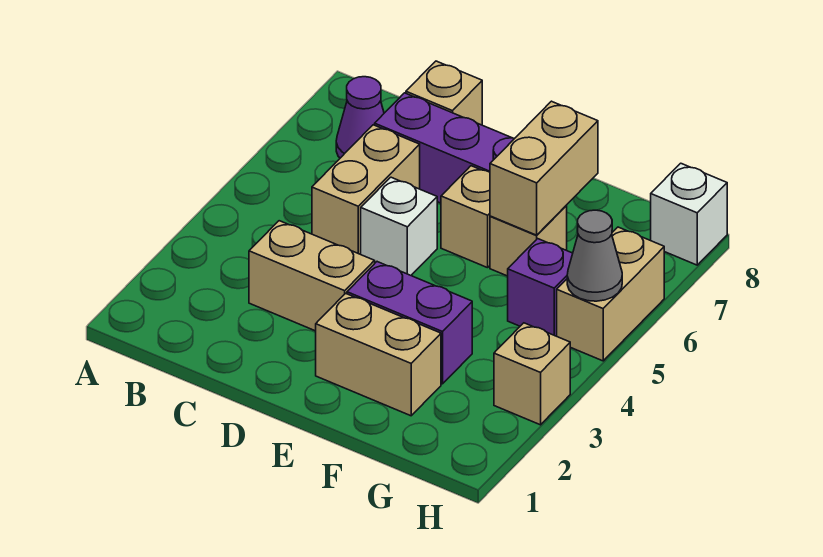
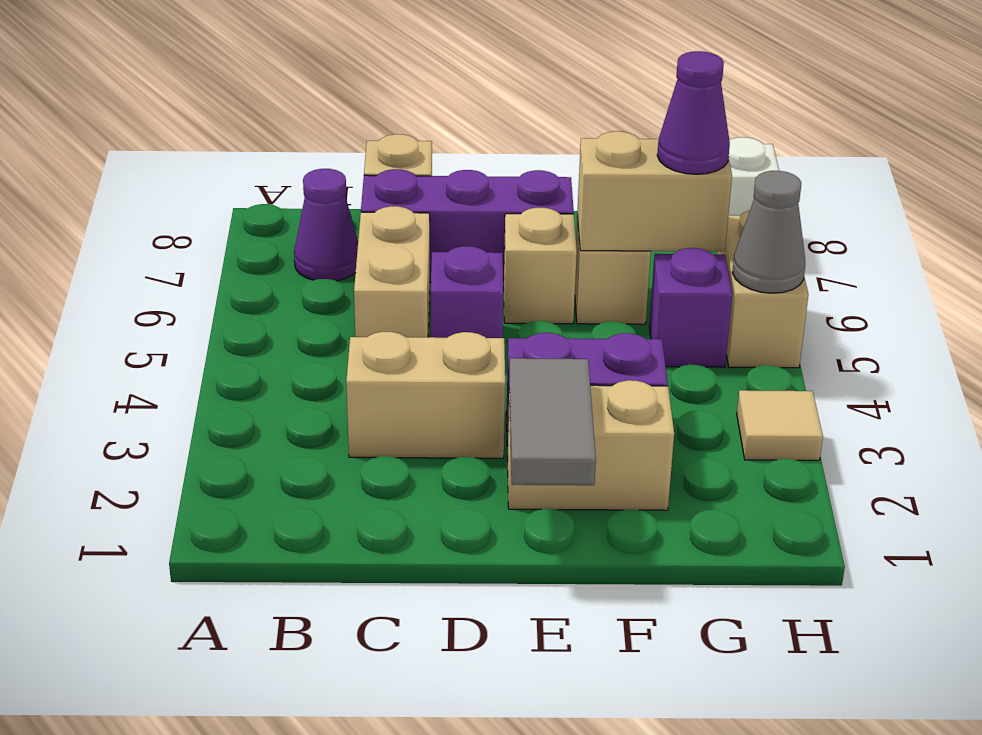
white brick D5 level 1 -> purple brick D5 level 1
none -> grey tile E1:E2 level 2
tan brick F6:F7 level 2 -> tan brick F6:G6 level 2
none -> purple cone G6 level 3
tan brick H3 level 1 -> tan tile H3 level 1

